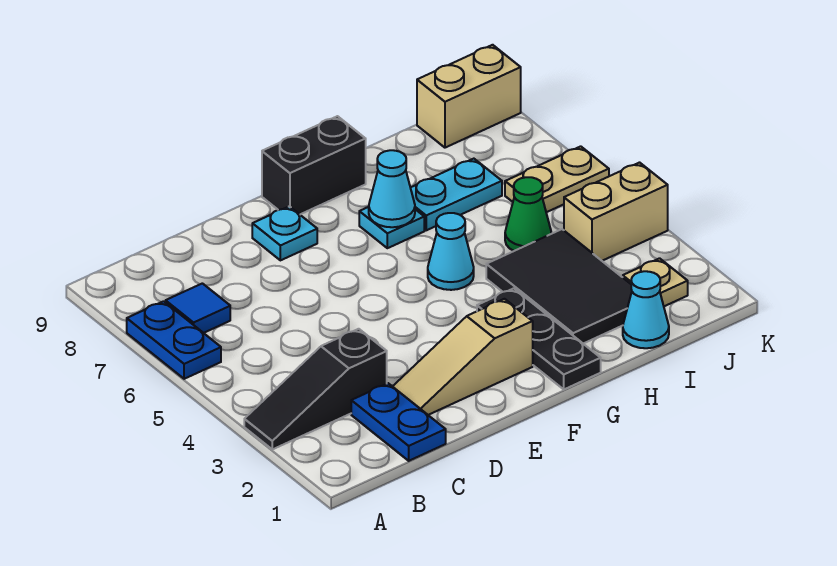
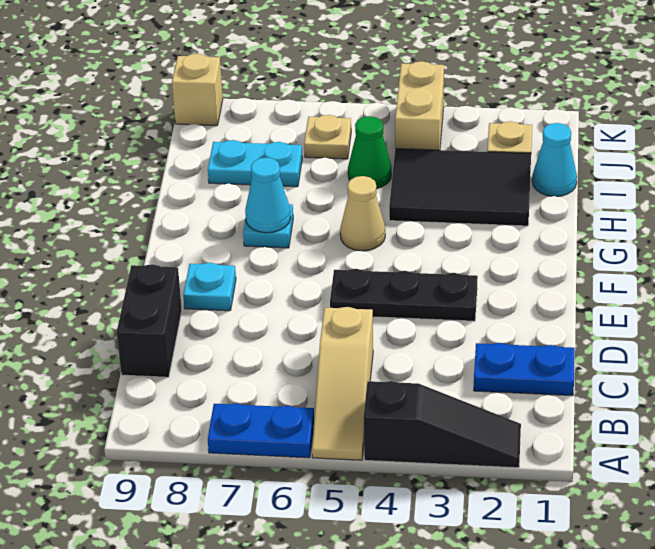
black slope A3:C3 level 1 top C -> black slope A2:A4 level 1 top 4
blue tile B7 level 1 -> none
tan slope D2:F2 level 1 top F -> tan slope A5:C5 level 1 top C
black brick F9:G9 level 1 -> black brick C9:D9 level 1
black plate G1:G3 level 1 -> black plate E3:E5 level 1
cyan cone G5 level 1 -> tan cone G5 level 1
cyan plate H7:I7 level 1 -> cyan plate I7:I8 level 1
tan plate J6:K6 level 1 -> tan plate J6 level 1
tan brick J9:K9 level 1 -> tan brick K9 level 1

